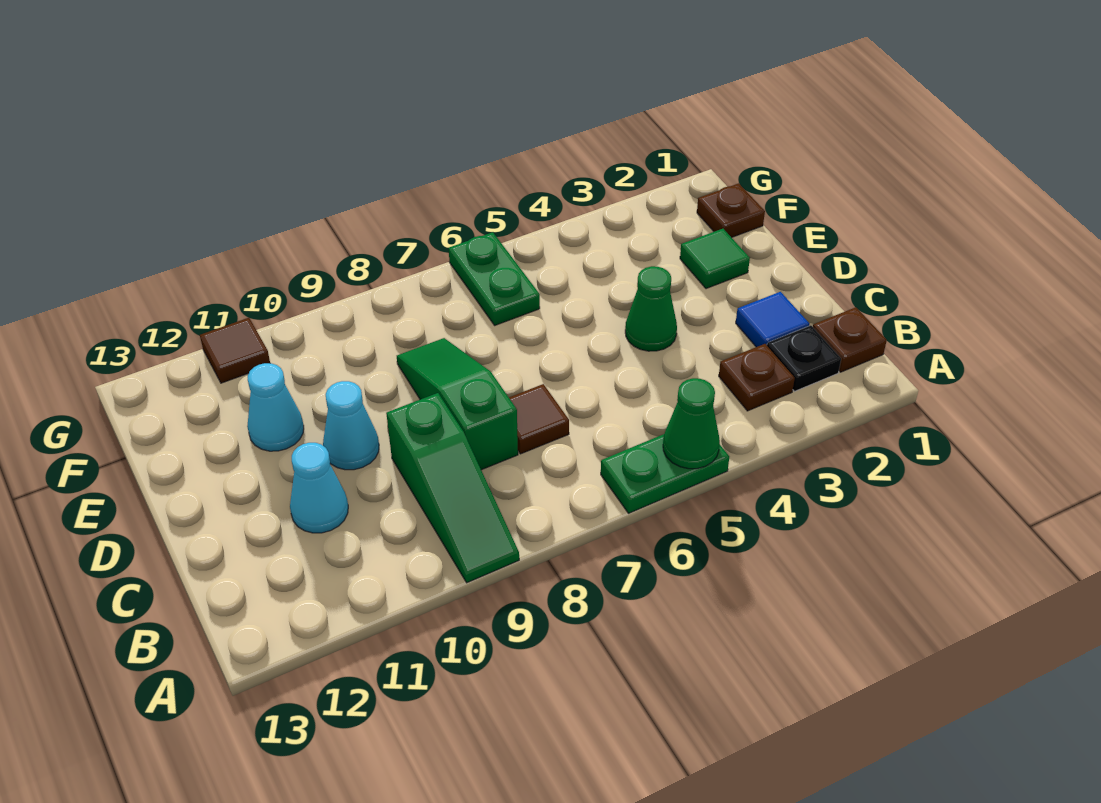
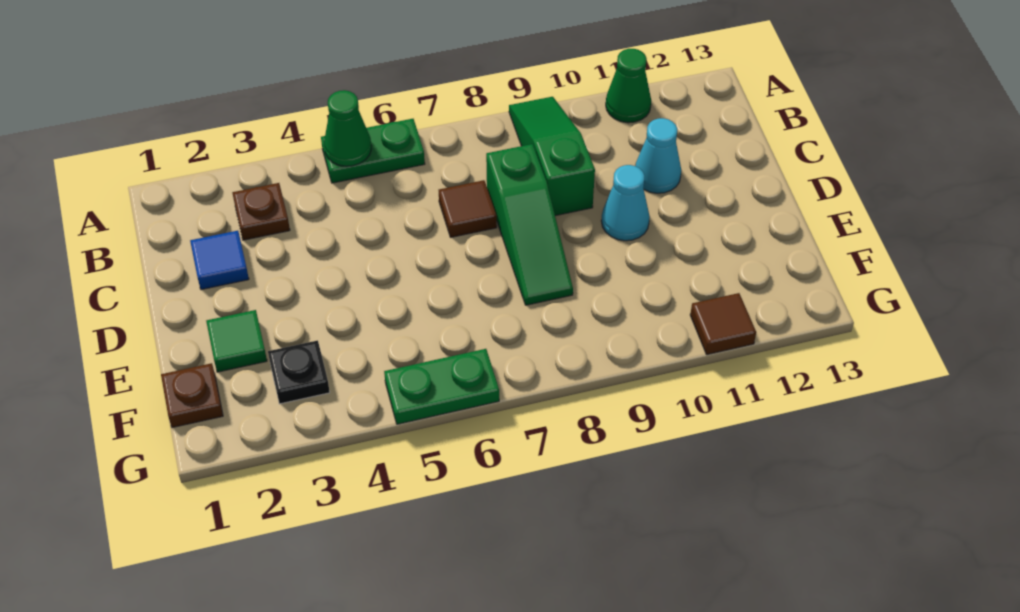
brown plate B1 level 1 -> none
black plate B2 level 1 -> black plate F3 level 1
green cone D4 level 1 -> green cone A11 level 1
cyan cone E11 level 1 -> none
green plate F6:G6 level 1 -> green plate G5:G6 level 1

